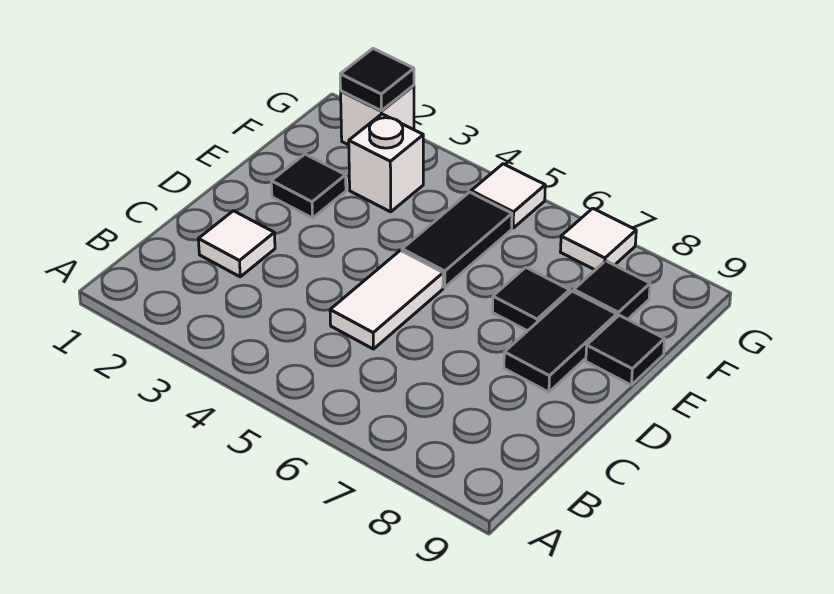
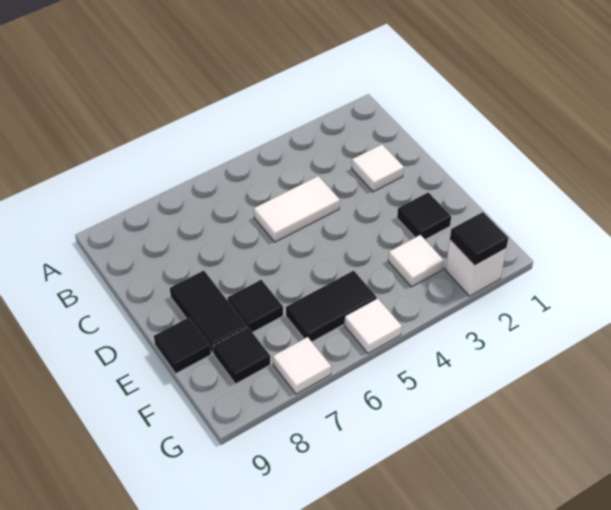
white tile C5:D5 level 1 -> white tile C4:C5 level 1
black tile E5:F5 level 1 -> black tile F5:F6 level 1
white brick F3 level 1 -> white tile F3 level 1

